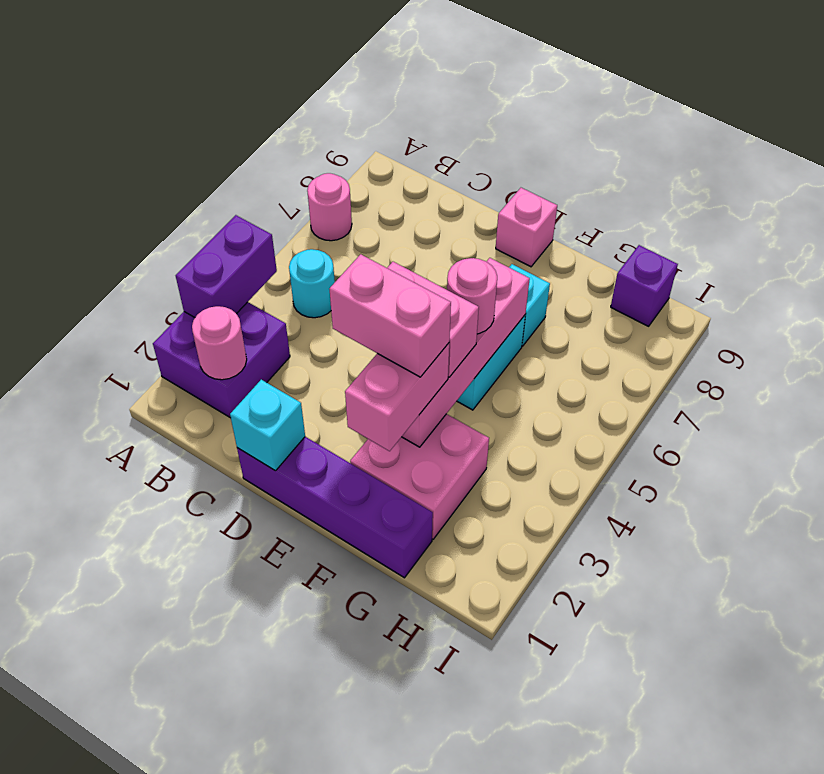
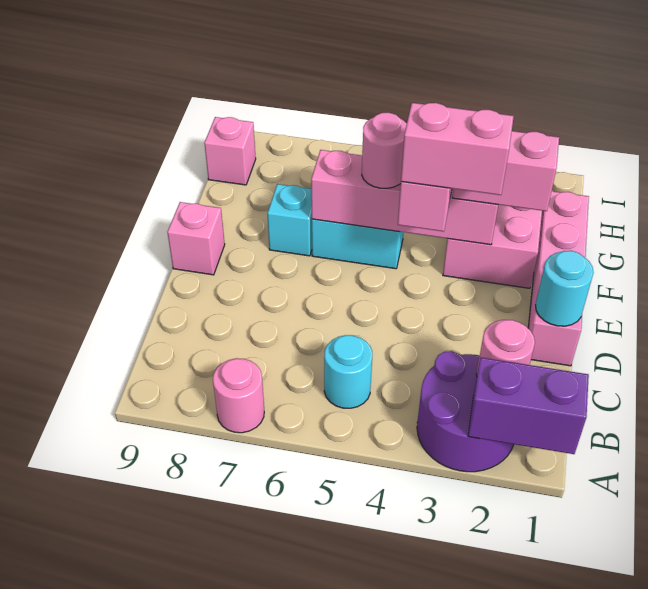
purple brick A2:B3 level 1 -> purple round brick A2:B3 level 1
purple brick A3:A4 level 2 -> purple brick A1:A2 level 2
purple brick D1:G1 level 1 -> pink brick D1:G1 level 1
cyan brick D1 level 2 -> cyan round brick D1 level 2
pink brick E3:F3 level 4 -> pink brick E3:E4 level 4
purple brick H9 level 1 -> pink brick H9 level 1

